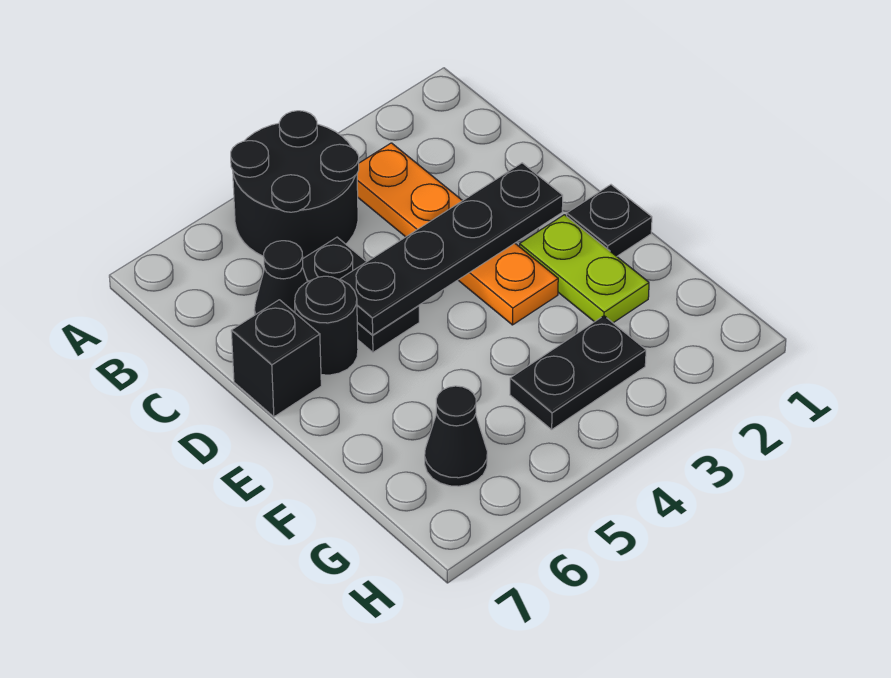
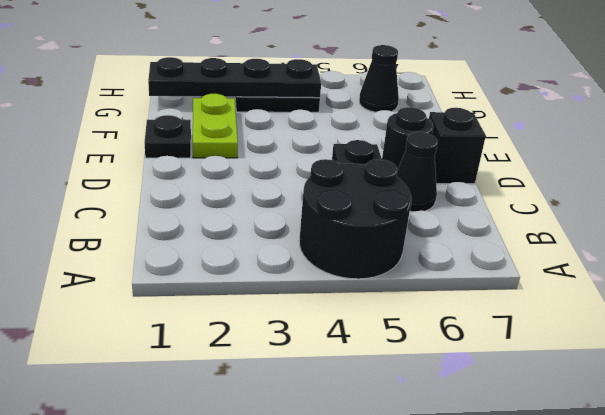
orange plate B3:E3 level 1 -> none
black plate D2:D5 level 2 -> black plate G1:G4 level 2

